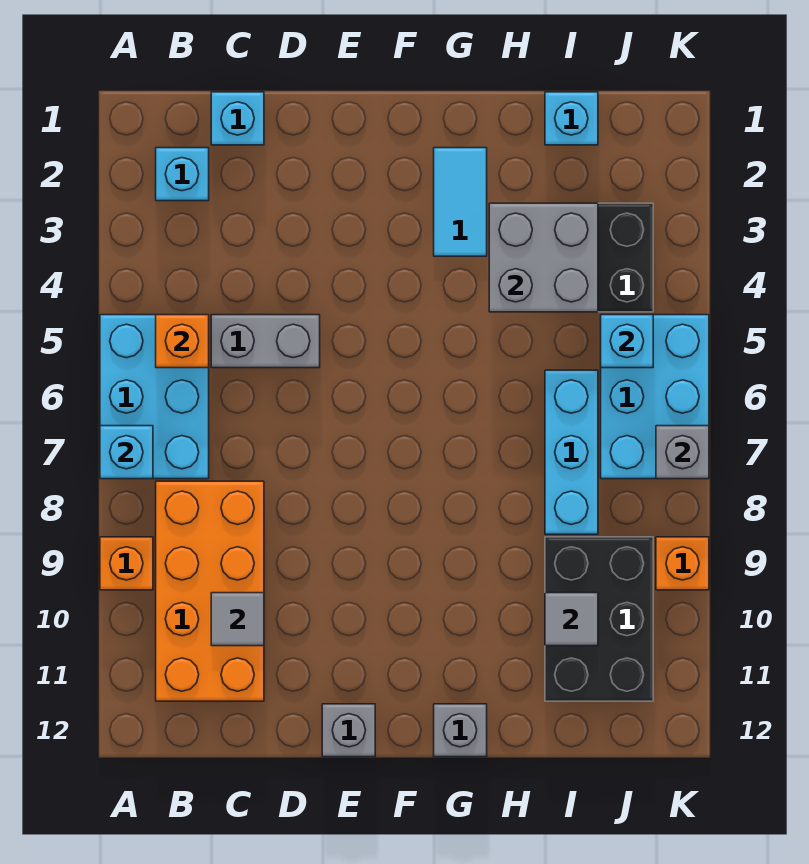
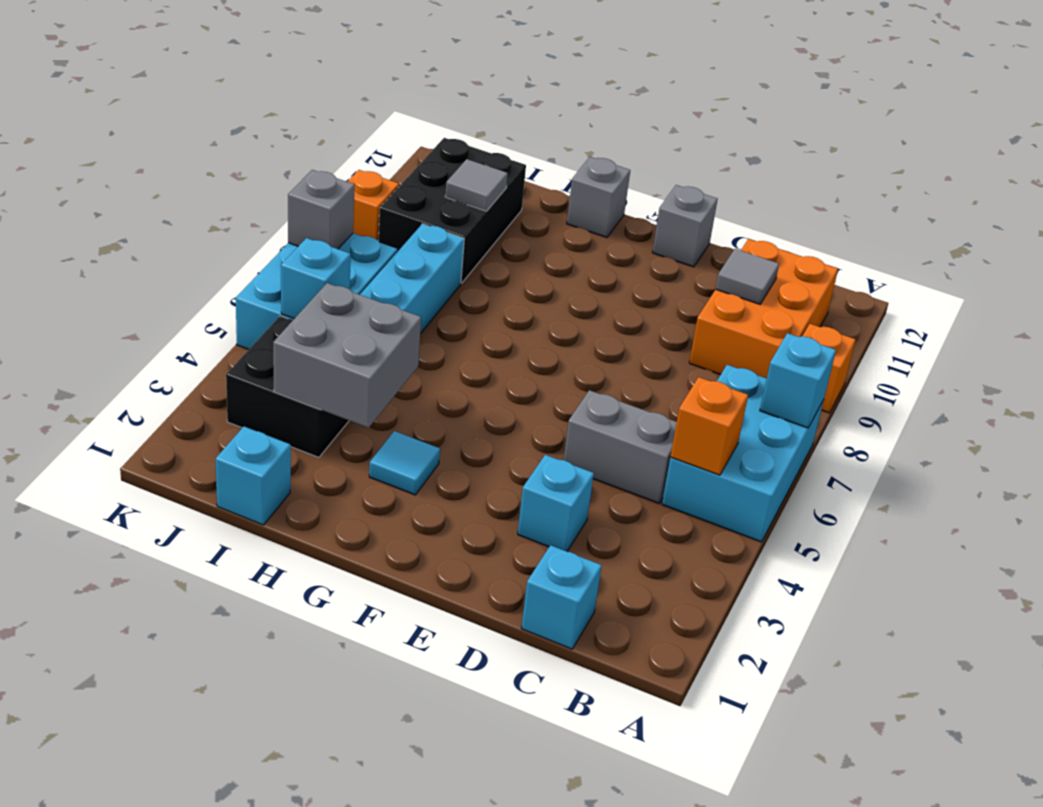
cyan brick B2 level 1 -> cyan brick D3 level 1
orange brick B8:C11 level 1 -> orange brick B9:C11 level 1
cyan tile G2:G3 level 1 -> cyan tile G3 level 1

